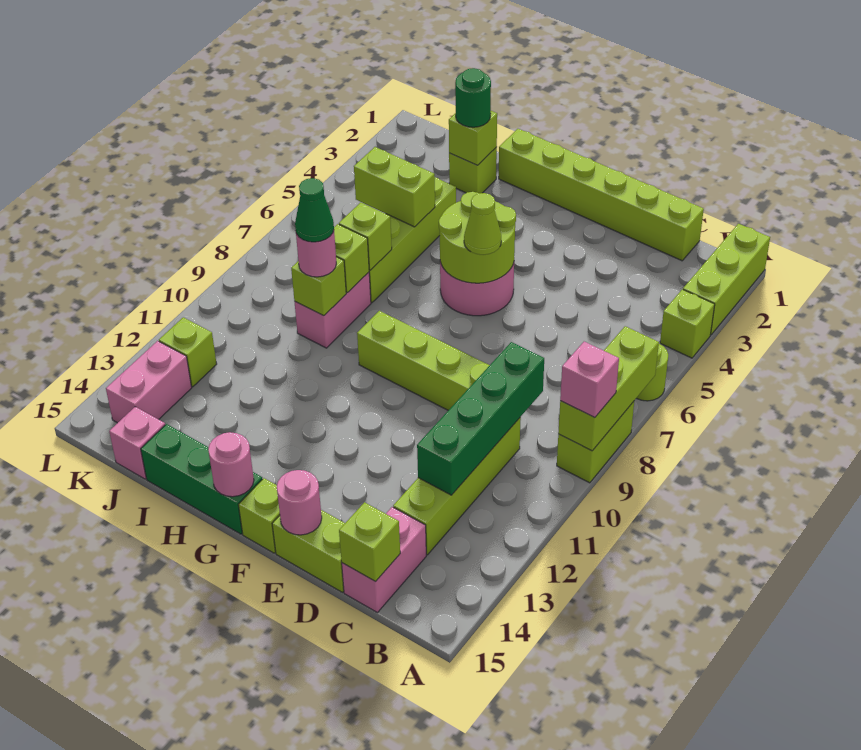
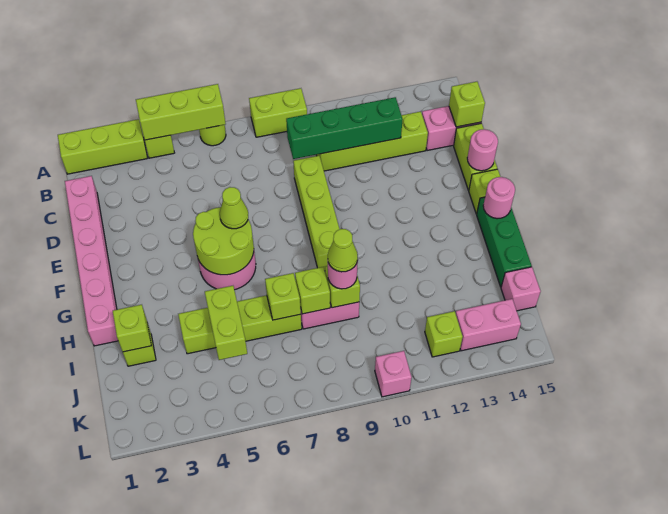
lime brick A7:A9 level 2 -> lime brick A4:A6 level 2
pink brick A9 level 3 -> pink brick L10 level 1
lime brick C1:H1 level 1 -> pink brick C1:H1 level 1
green round brick I2 level 3 -> none
green cone I9 level 4 -> lime cone I9 level 4

